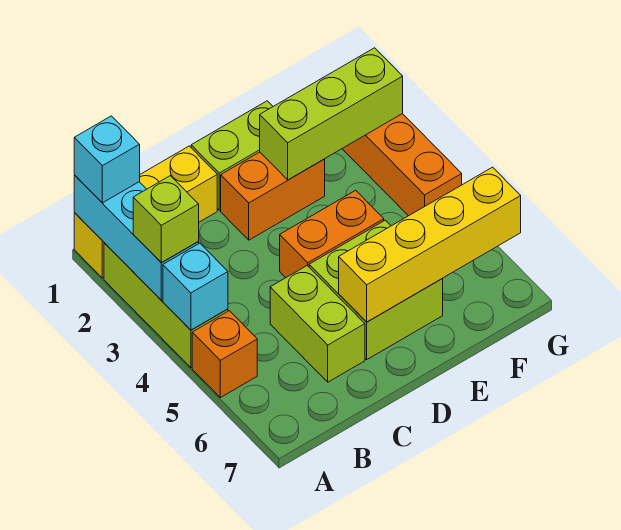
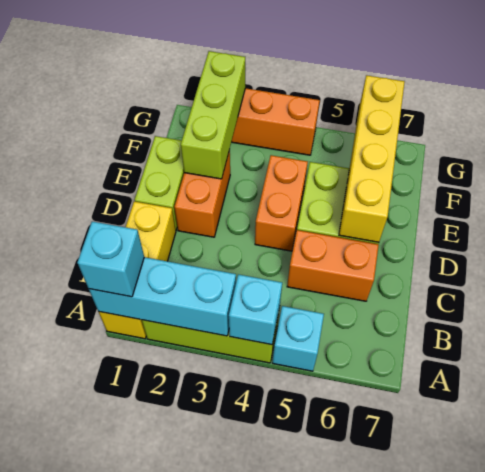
lime brick A3 level 3 -> none
orange brick A5 level 1 -> cyan brick A5 level 1
lime brick C5:C6 level 1 -> orange brick C5:C6 level 1

